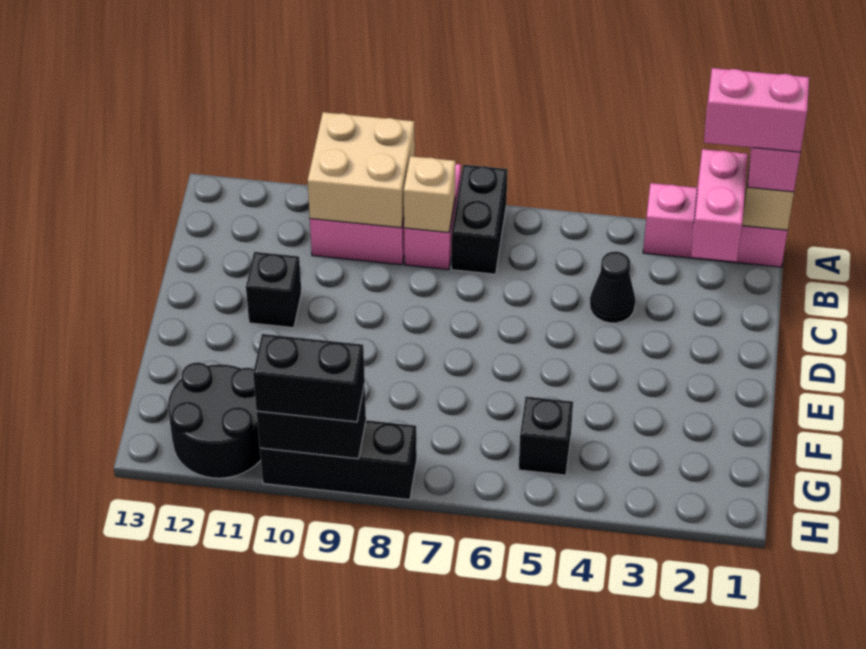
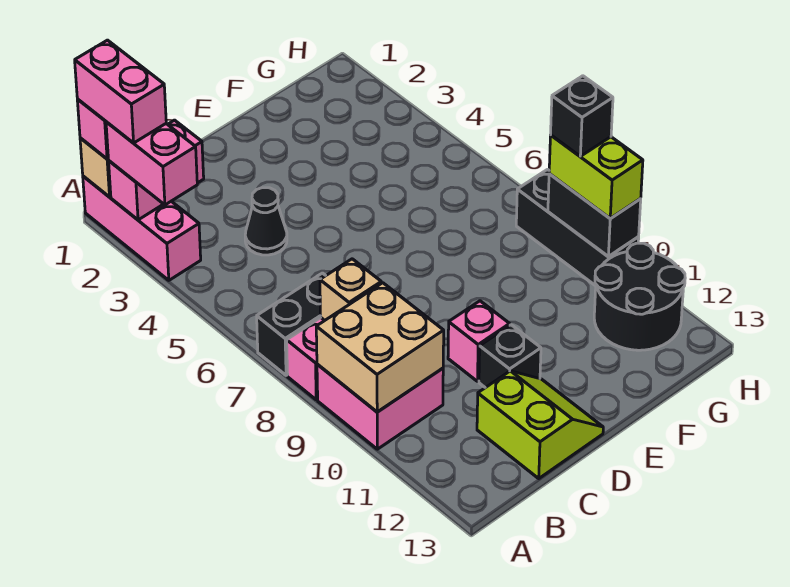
none -> pink brick A2:A3 level 3
none -> lime slope C12:D13 level 1 top C
none -> pink brick D10 level 1
black brick G5 level 1 -> black brick H9 level 4
black brick H9:H10 level 3 -> lime brick H9:H10 level 3

